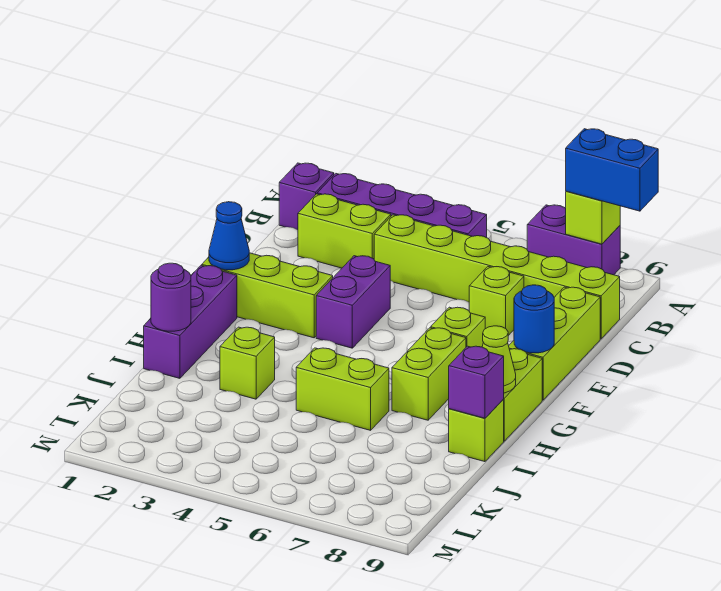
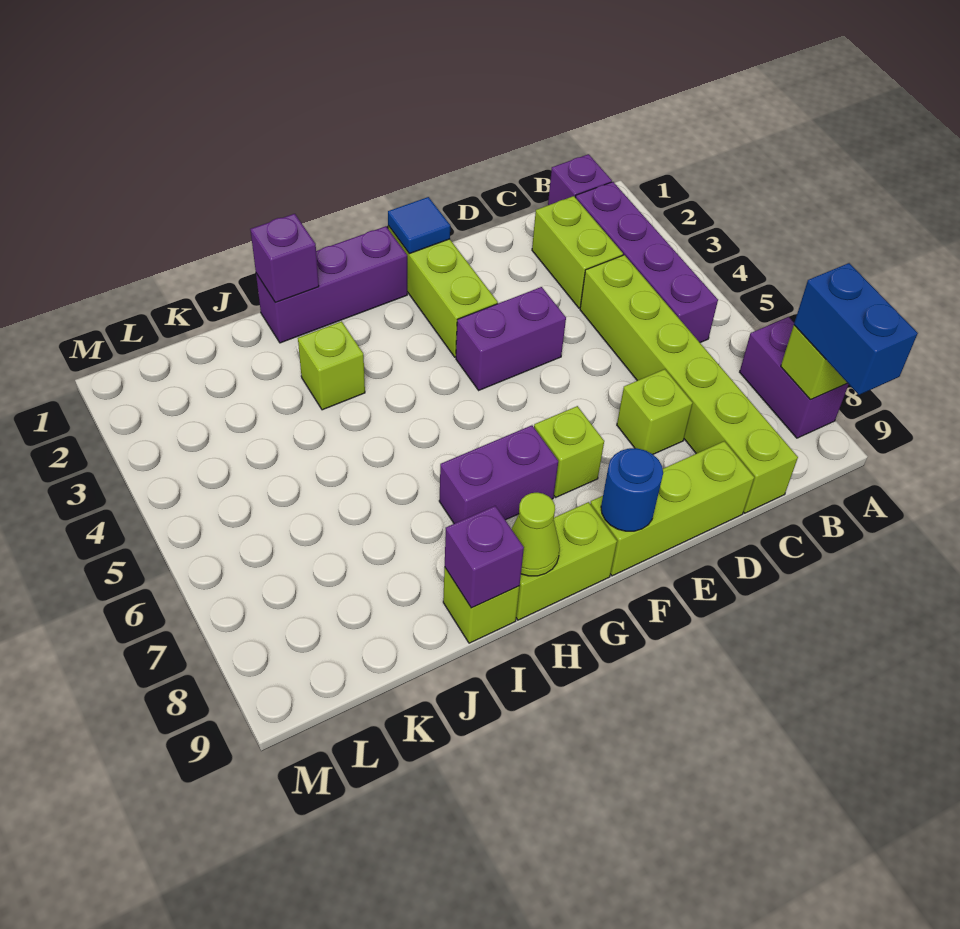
blue cone F1 level 2 -> blue tile F1 level 2
lime brick G7:H7 level 1 -> purple brick G7:H7 level 1
purple round brick I1 level 2 -> purple brick I1 level 2
lime brick I5:I6 level 1 -> none

